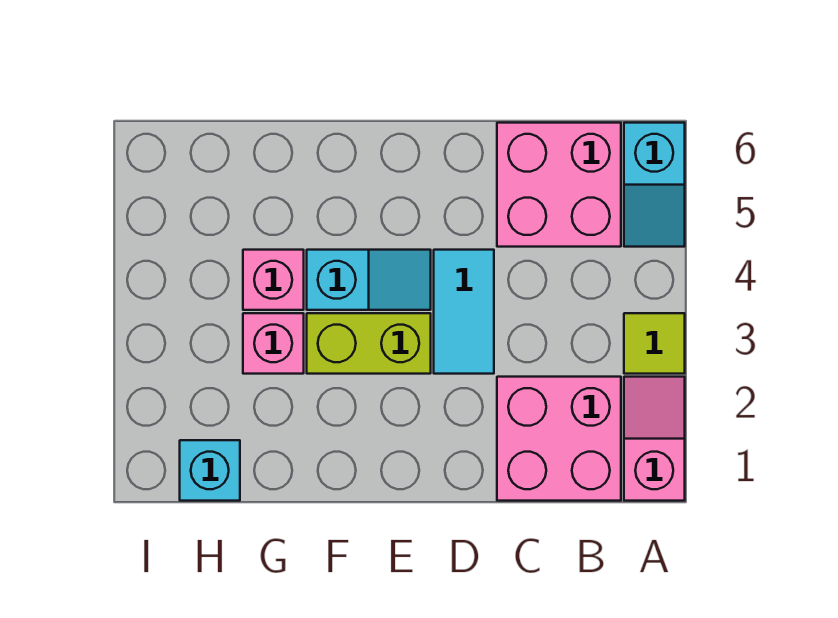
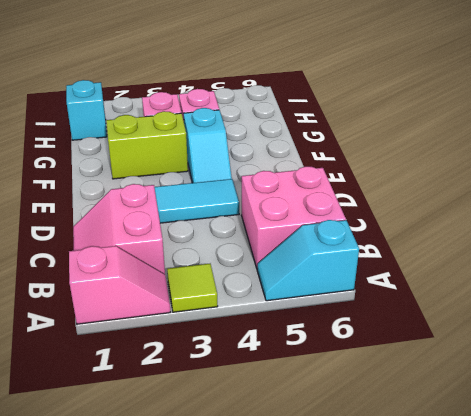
pink brick B1:C2 level 1 -> pink slope B1:C2 level 1 top 2
lime brick E3:F3 level 1 -> lime brick F2:F3 level 1

